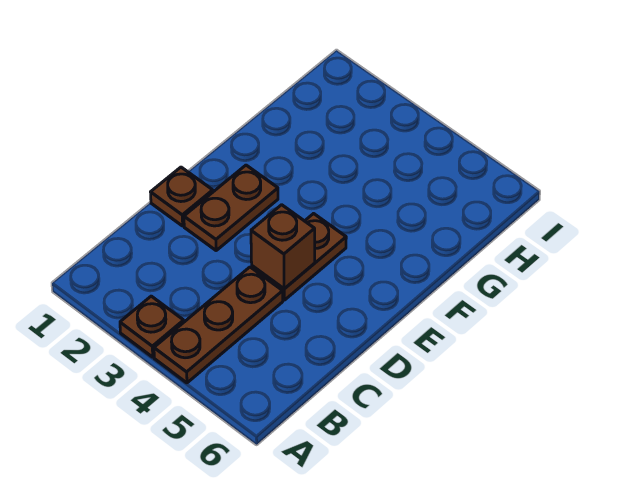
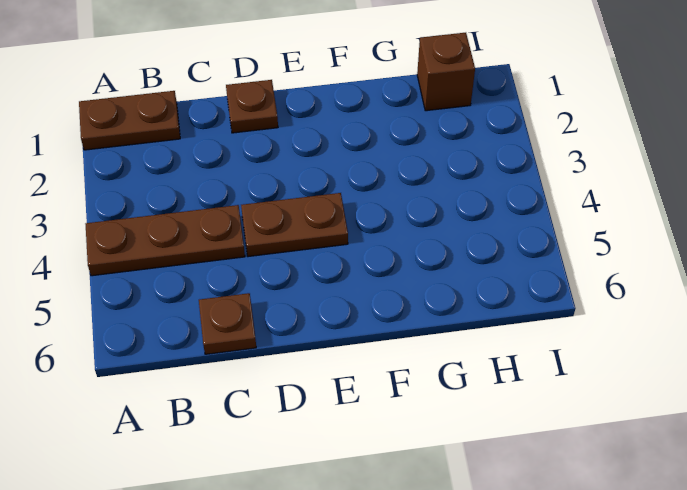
brown plate A3 level 1 -> brown plate C6 level 1
brown plate D2:E2 level 1 -> brown plate A1:B1 level 1
brown brick D4 level 2 -> brown brick H1 level 1

